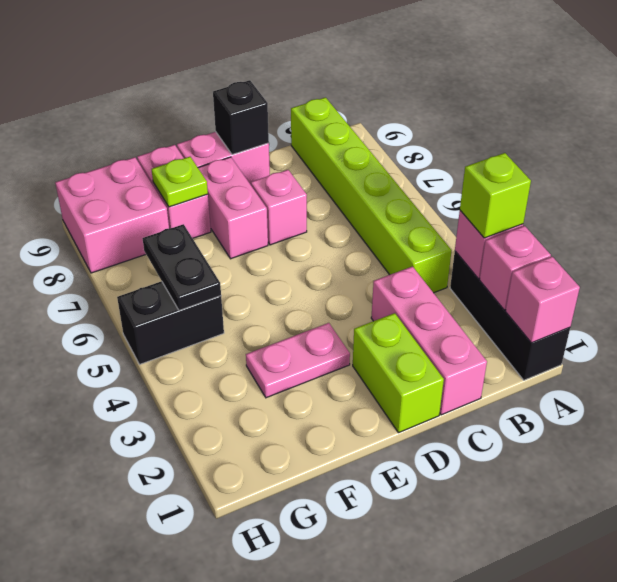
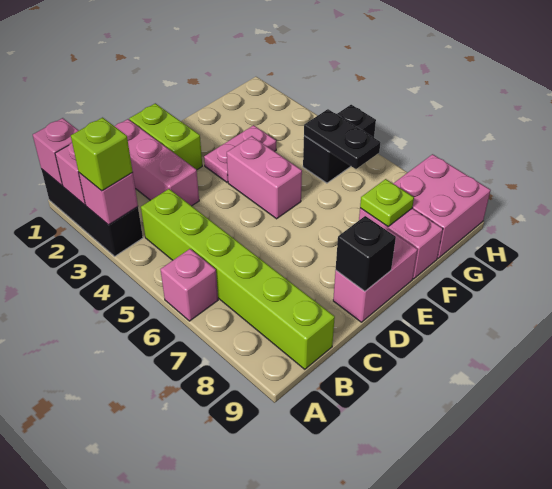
pink brick D7 level 1 -> pink brick A6 level 1
pink brick E7:E8 level 1 -> pink brick E4:E5 level 1

